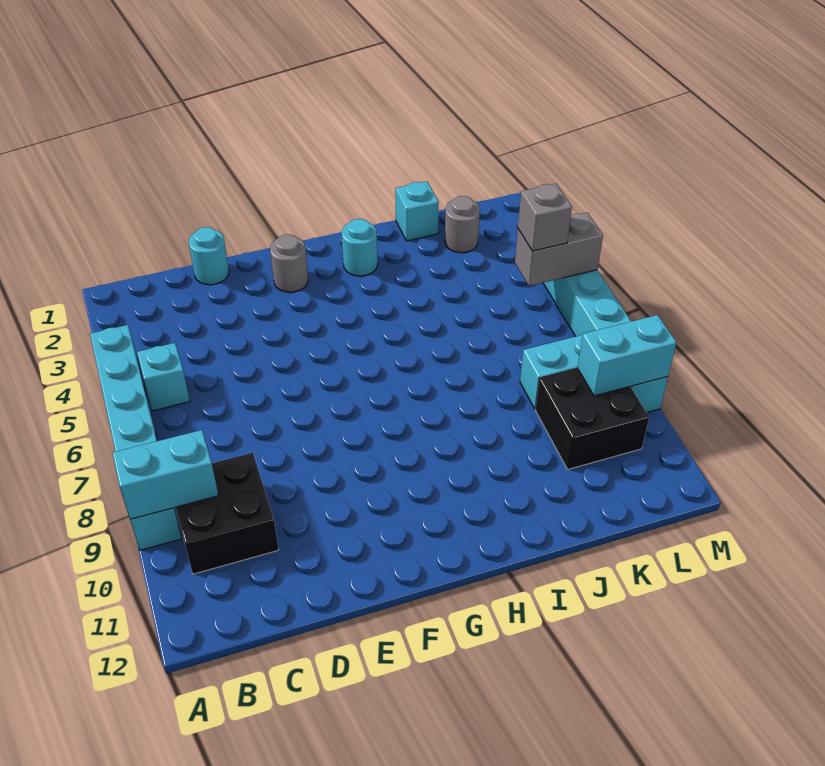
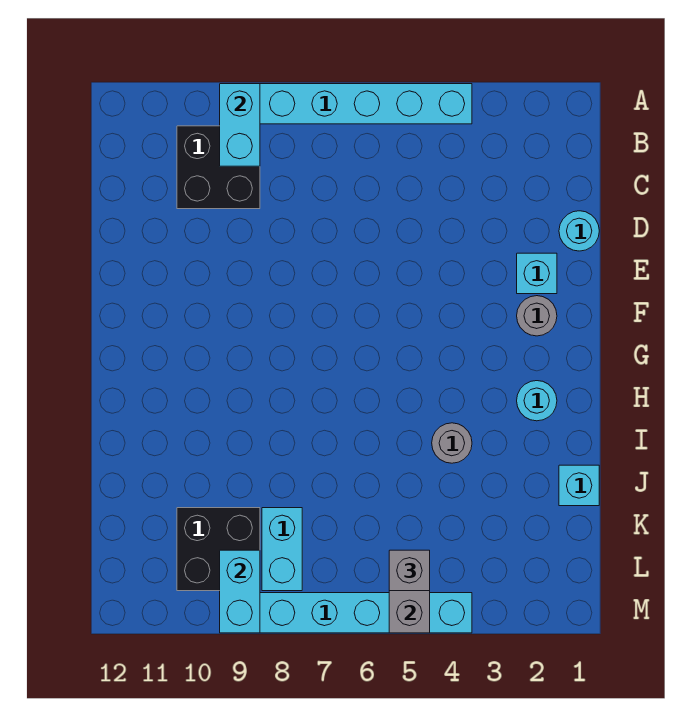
cyan brick B5 level 1 -> cyan brick E2 level 1
grey round brick K2 level 1 -> grey round brick I4 level 1

